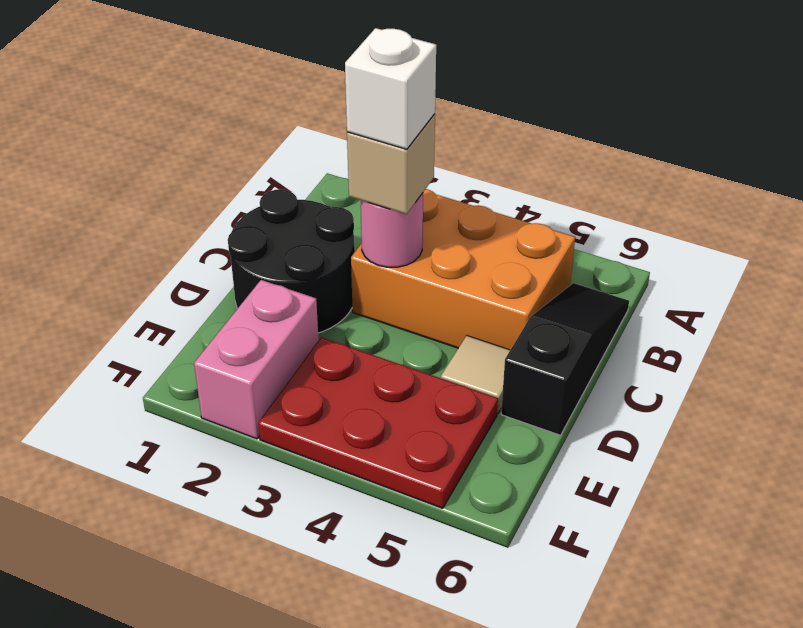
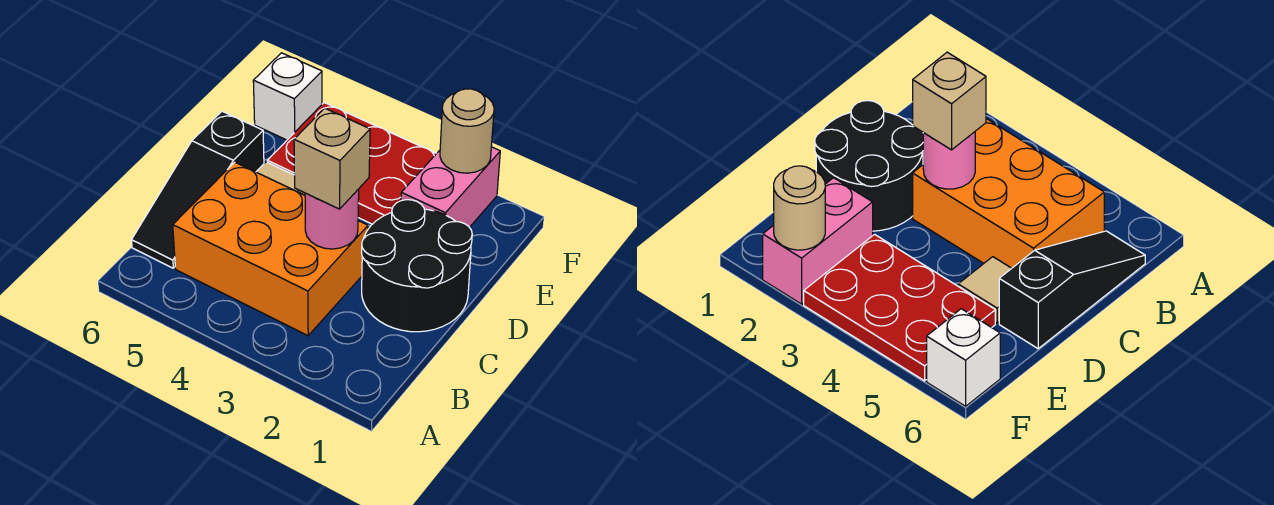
white brick C3 level 4 -> white brick F6 level 1
none -> tan round brick F2 level 2

